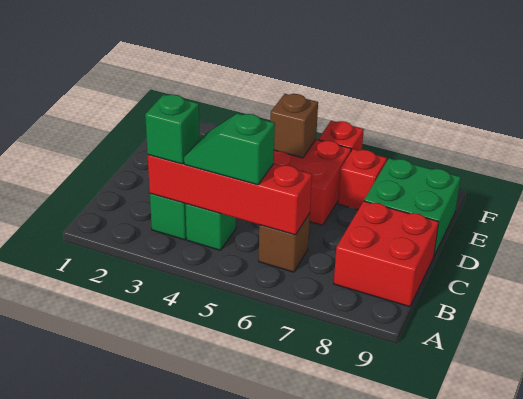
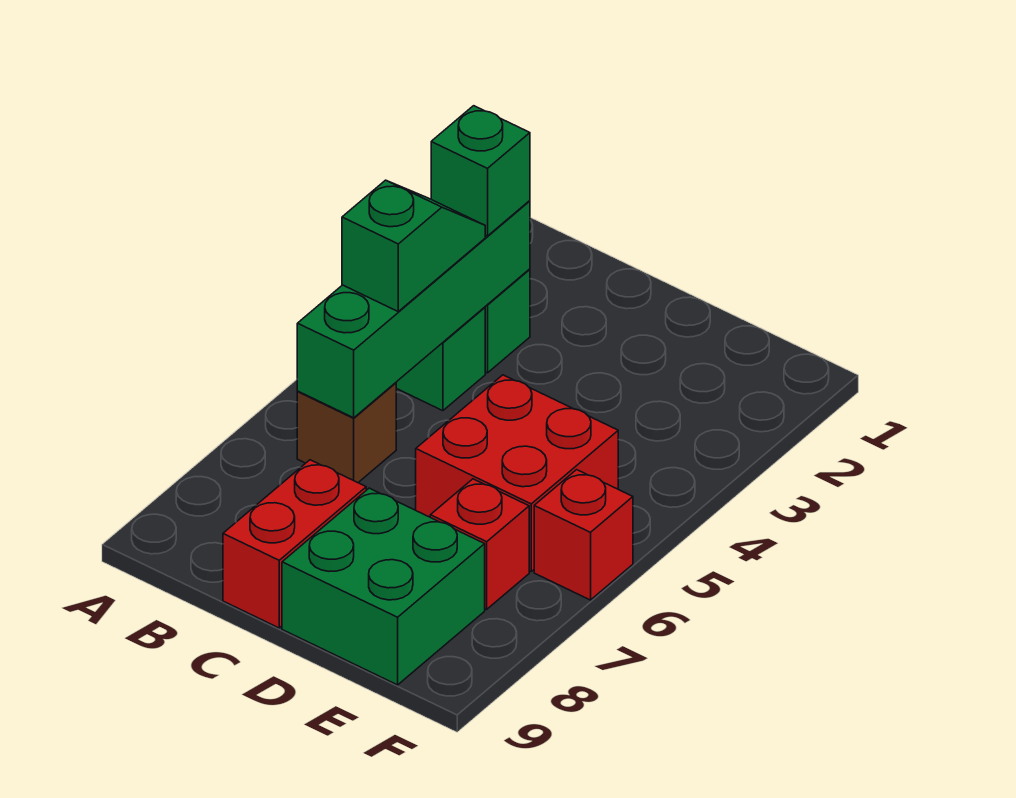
red brick B3:B6 level 2 -> green brick B3:B6 level 2
red brick B8:C9 level 1 -> red brick C8:C9 level 1
brown brick E5 level 2 -> none

